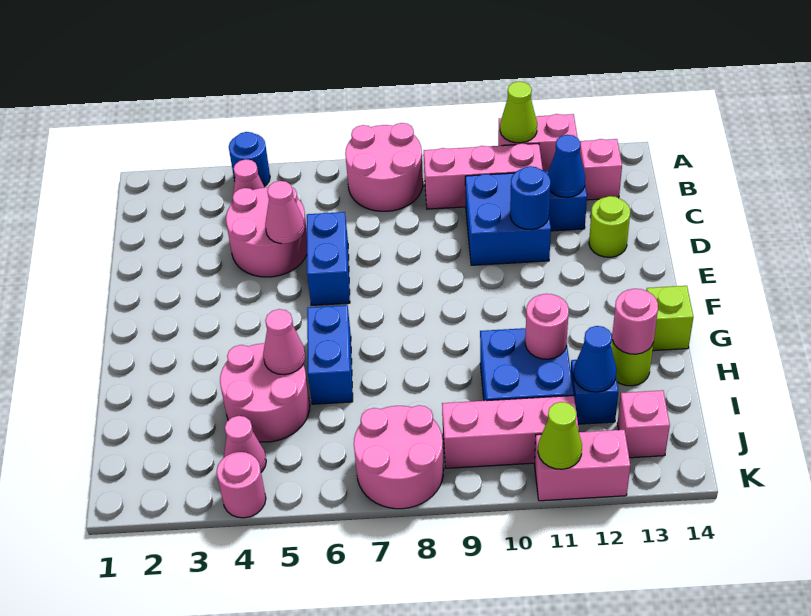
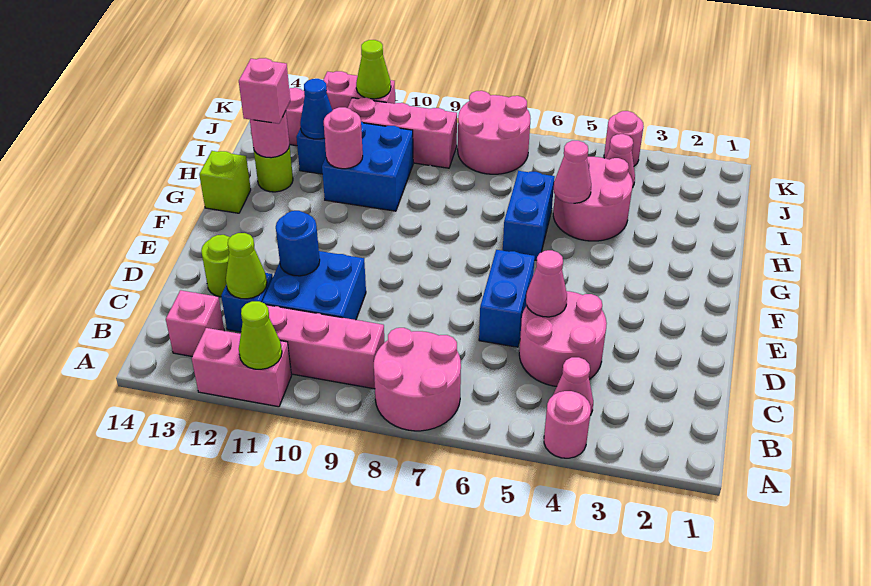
blue round brick A4 level 1 -> pink round brick A4 level 1
blue cone C12 level 2 -> lime cone C12 level 2
none -> pink brick H13 level 3

